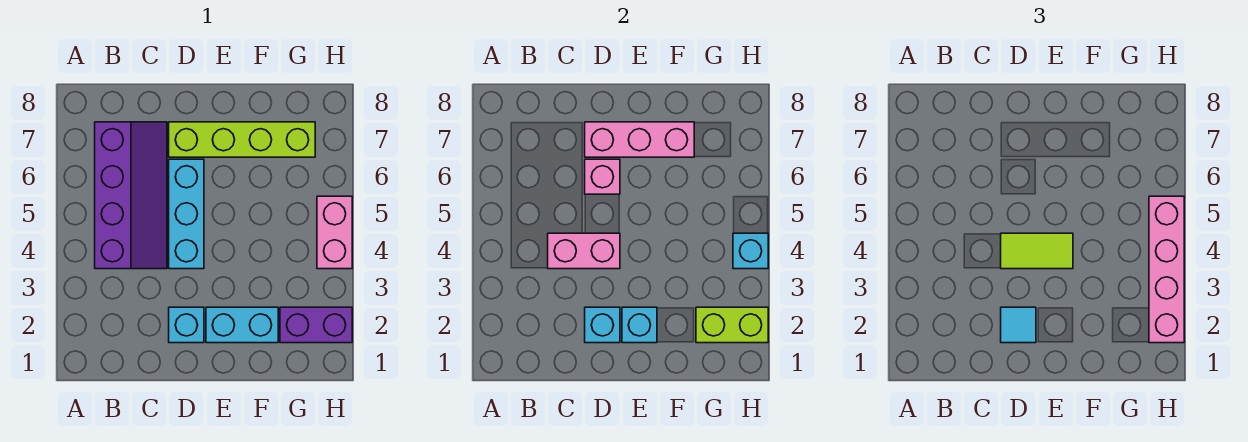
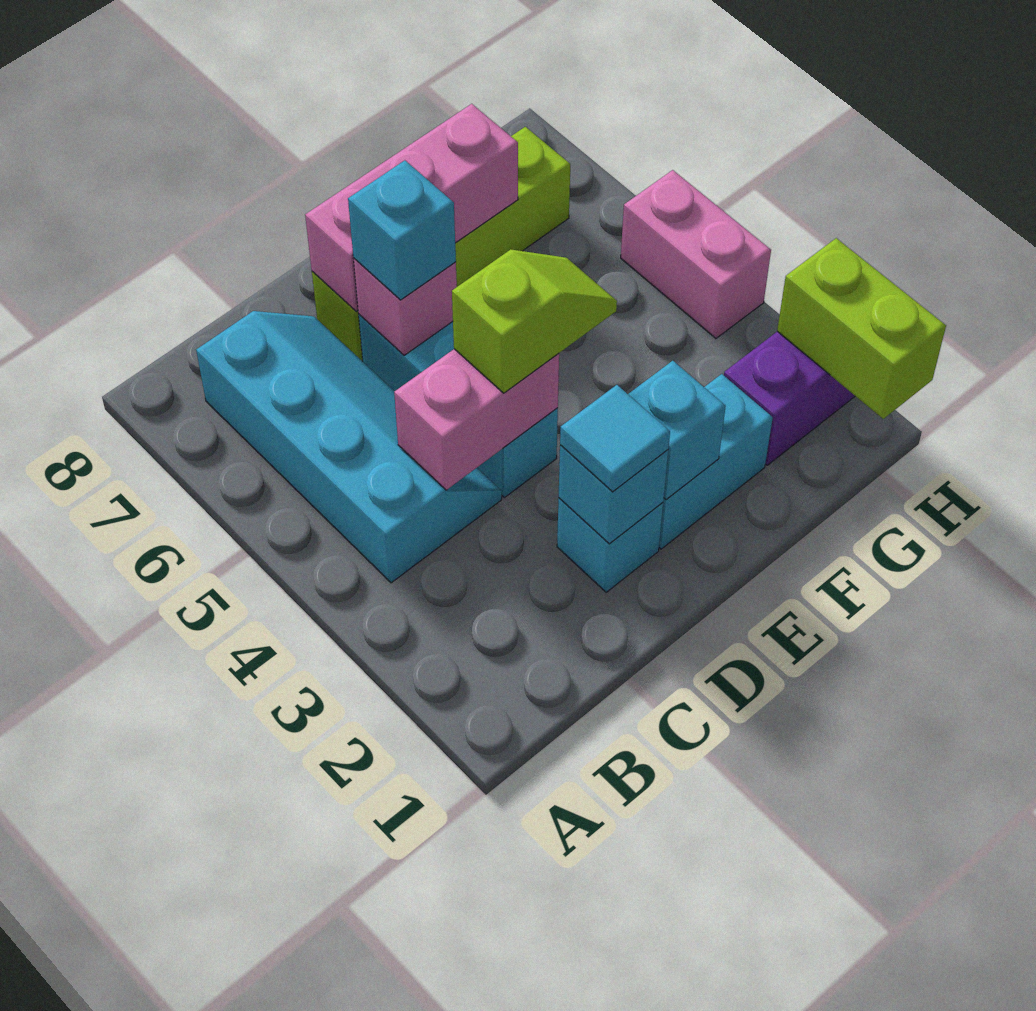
purple slope B4:C7 level 1 top B -> cyan slope B4:C7 level 1 top B
lime tile D4:E4 level 3 -> lime slope D4:E4 level 3 top D
lime brick G2:H2 level 2 -> lime brick H1:H2 level 2
pink brick H2:H5 level 3 -> none
cyan brick H4 level 2 -> cyan brick D6 level 3

